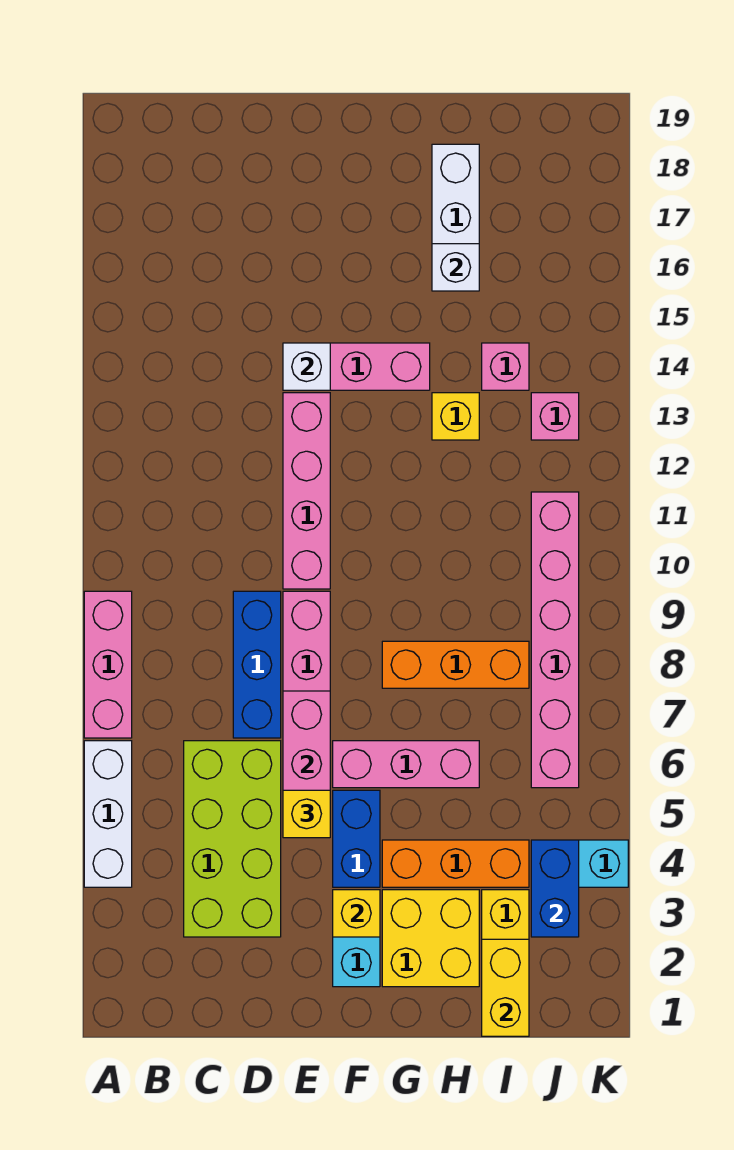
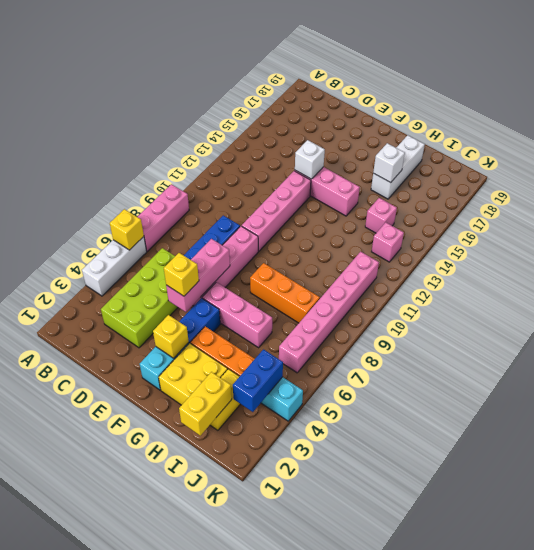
yellow brick H13 level 1 -> yellow brick A6 level 2

